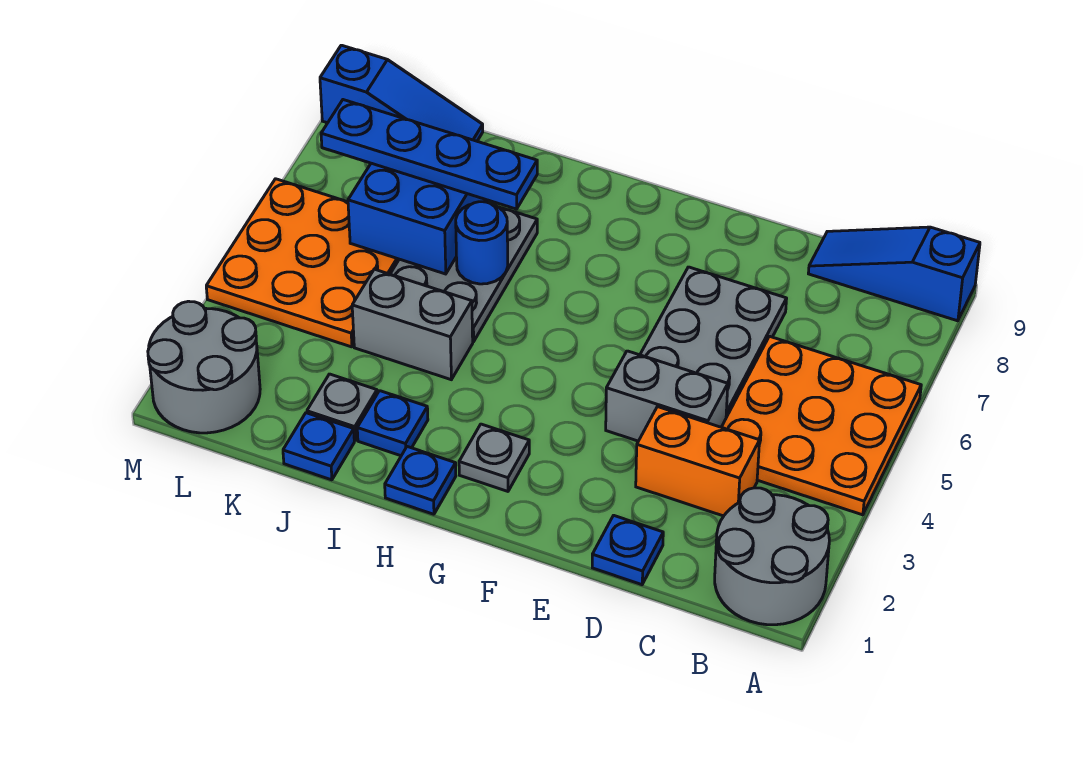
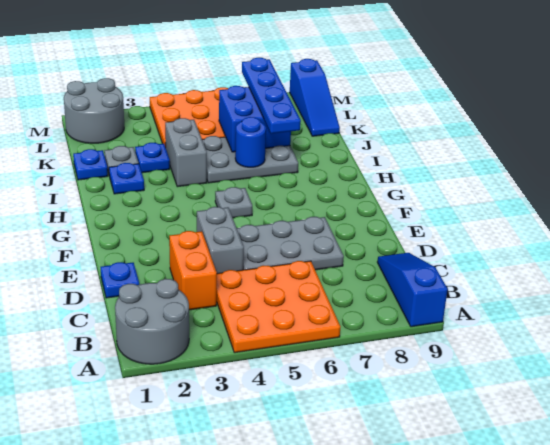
grey plate G2 level 1 -> grey plate G5 level 1
blue plate H1 level 1 -> blue plate J3 level 1

